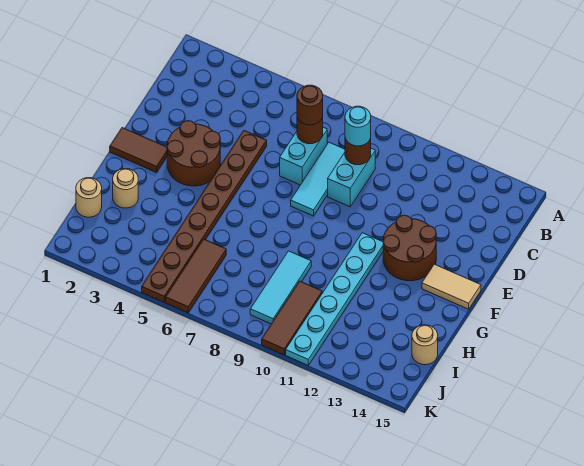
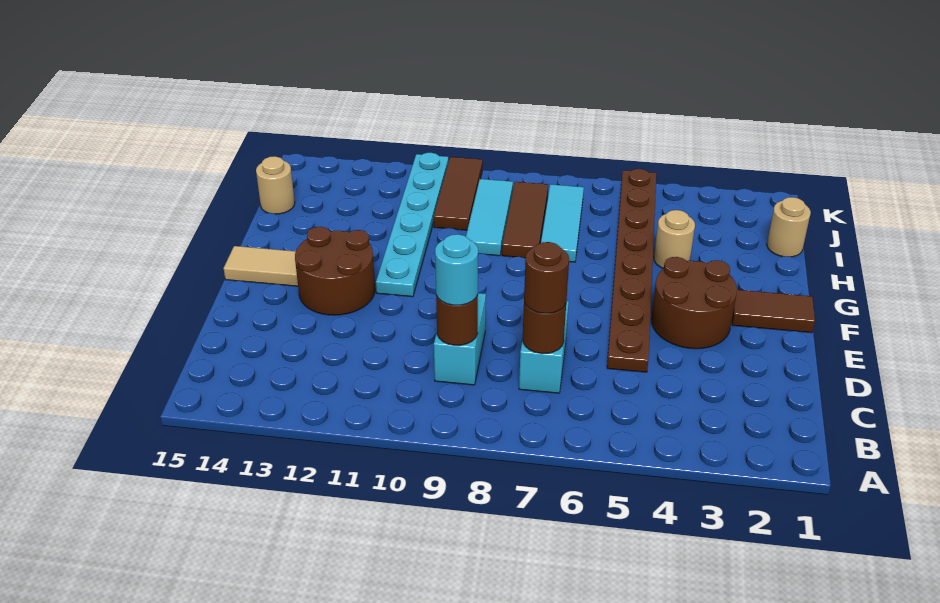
cyan tile C8:E8 level 1 -> cyan tile H7:J7 level 1
tan round brick H2 level 1 -> tan round brick H4 level 1
brown tile I6:K6 level 1 -> brown tile H8:J8 level 1

